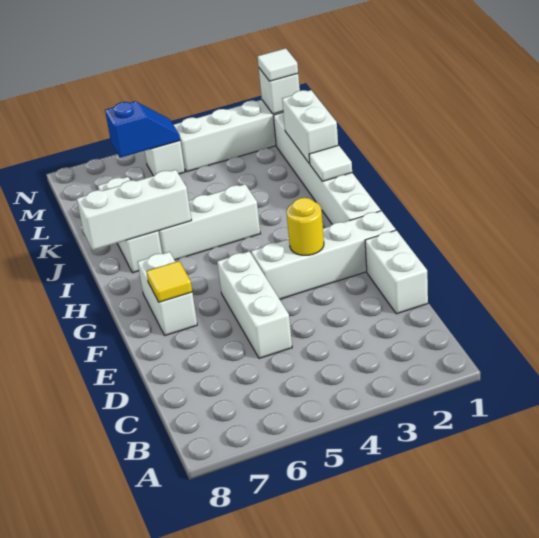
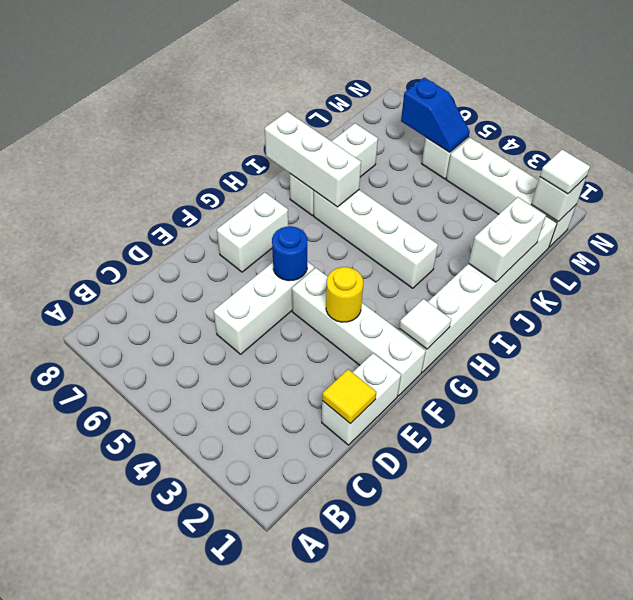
none -> blue round brick F5 level 2
yellow tile F7 level 2 -> yellow tile D1 level 2
white tile I1 level 2 -> white tile G1 level 2
white brick I4:I6 level 1 -> white brick I3:I6 level 1

